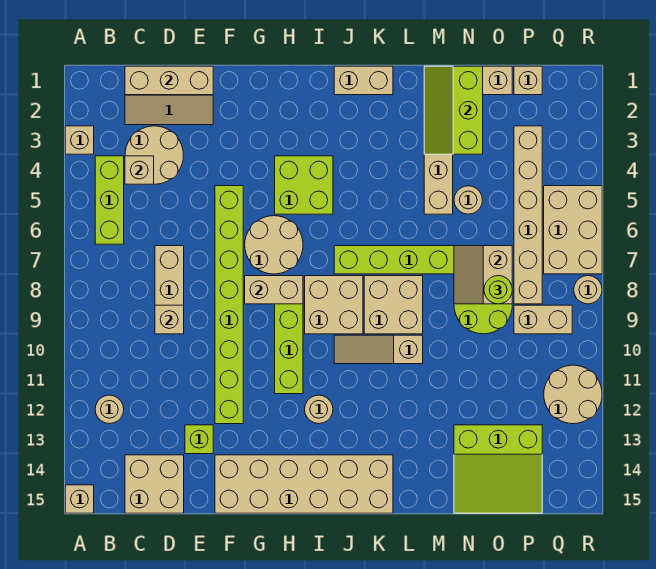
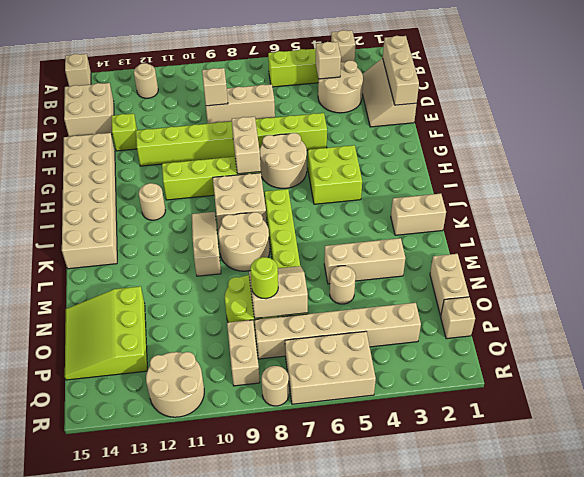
tan brick J1:K1 level 1 -> tan brick K1:K2 level 1
tan brick K8:L9 level 1 -> tan round brick K8:L9 level 1
lime slope M1:N3 level 2 top N -> none

